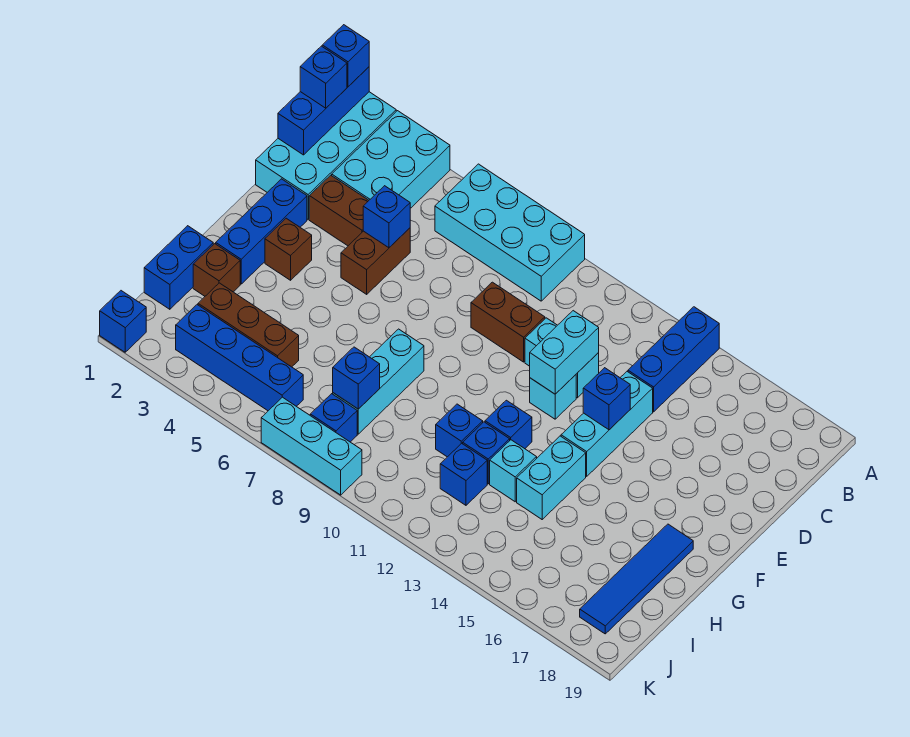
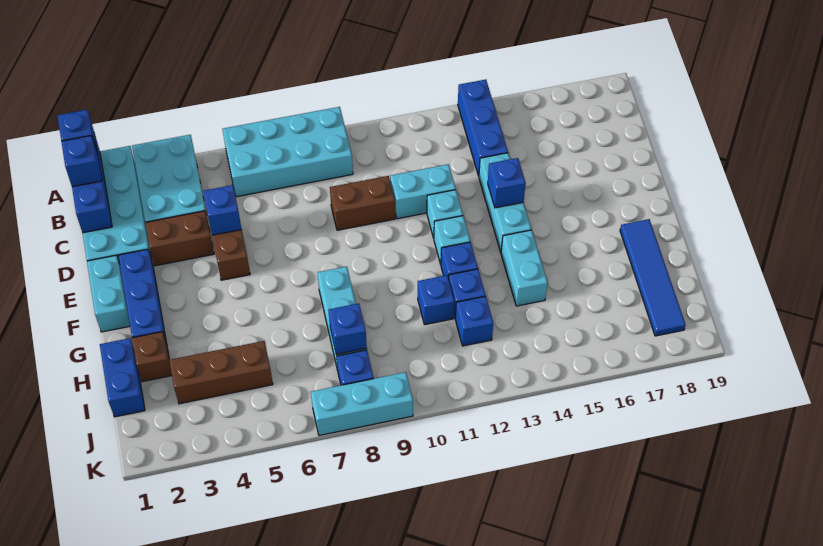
cyan brick D12:E12 level 2 -> cyan brick E1:F1 level 1
brown brick F3 level 1 -> none
cyan brick H13 level 1 -> cyan brick F12 level 1
blue brick J3:J6 level 1 -> none
blue brick K1 level 1 -> none

